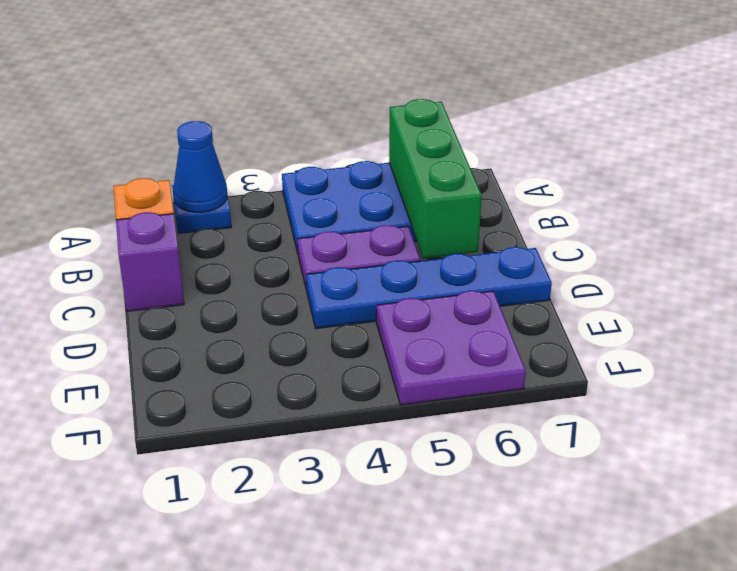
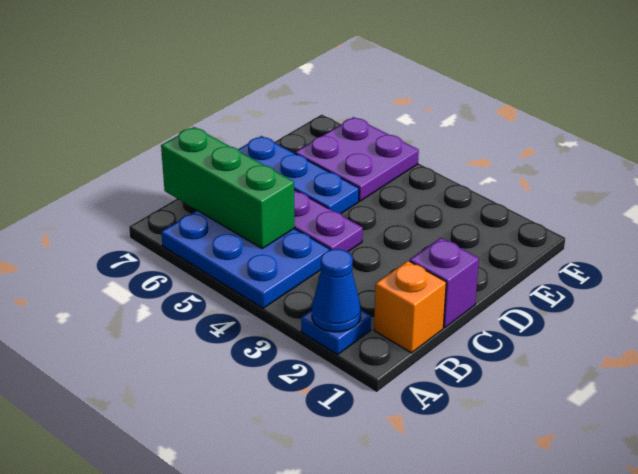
green brick A6:C6 level 2 -> green brick B5:B7 level 2
blue plate D4:D7 level 1 -> blue plate D5:D7 level 1

